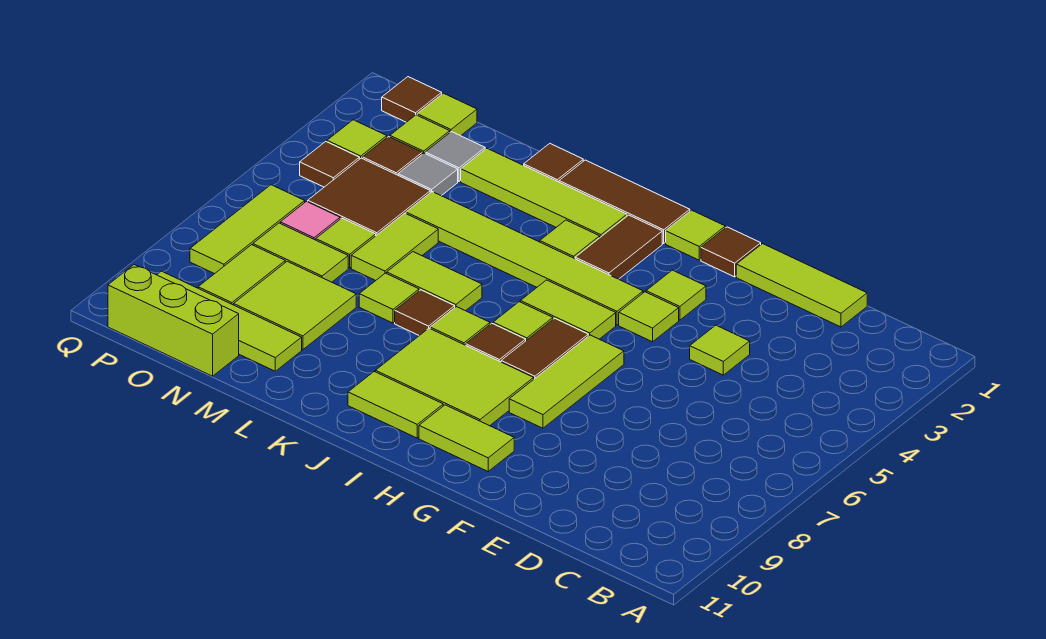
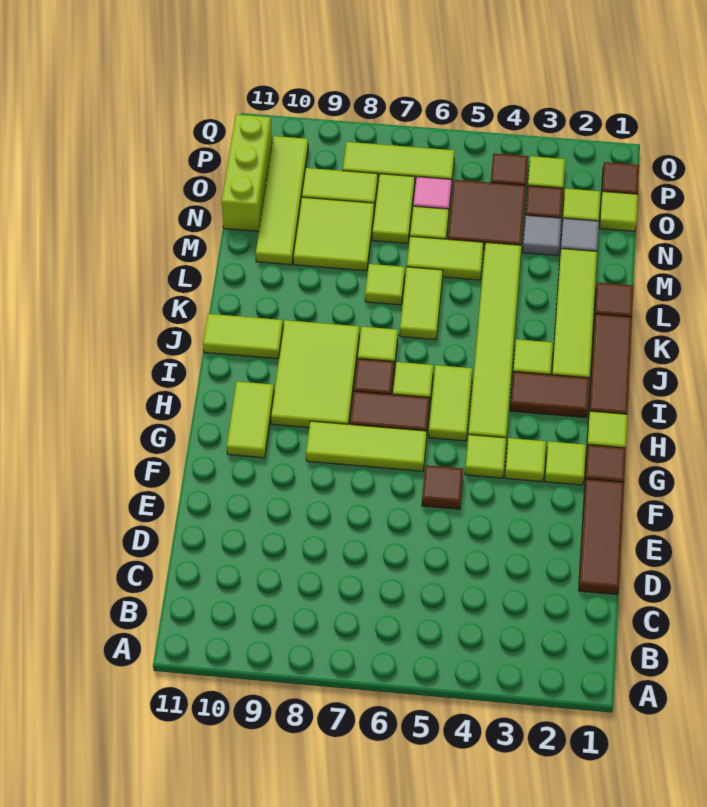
lime tile D1:F1 level 1 -> brown tile D1:F1 level 1
lime tile E4 level 1 -> lime tile G2 level 1
lime tile I10:J10 level 1 -> lime tile J10:J11 level 1
brown tile K7 level 1 -> brown tile F5 level 1

